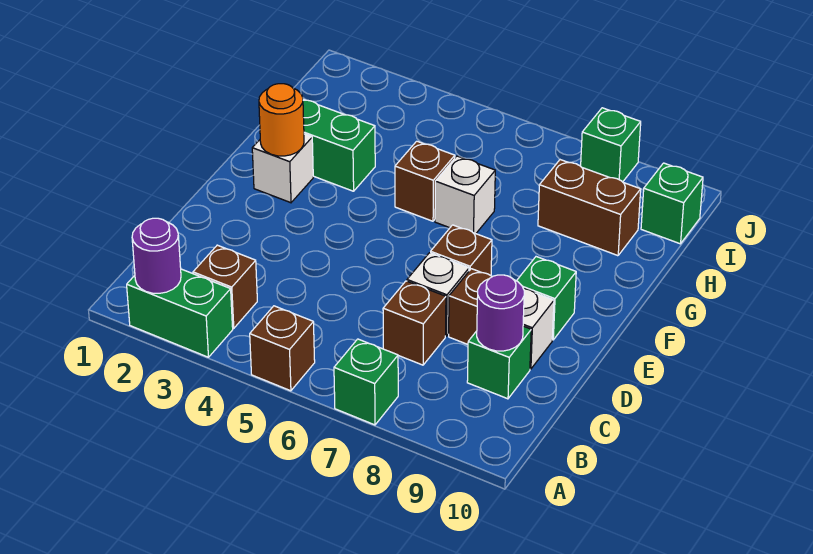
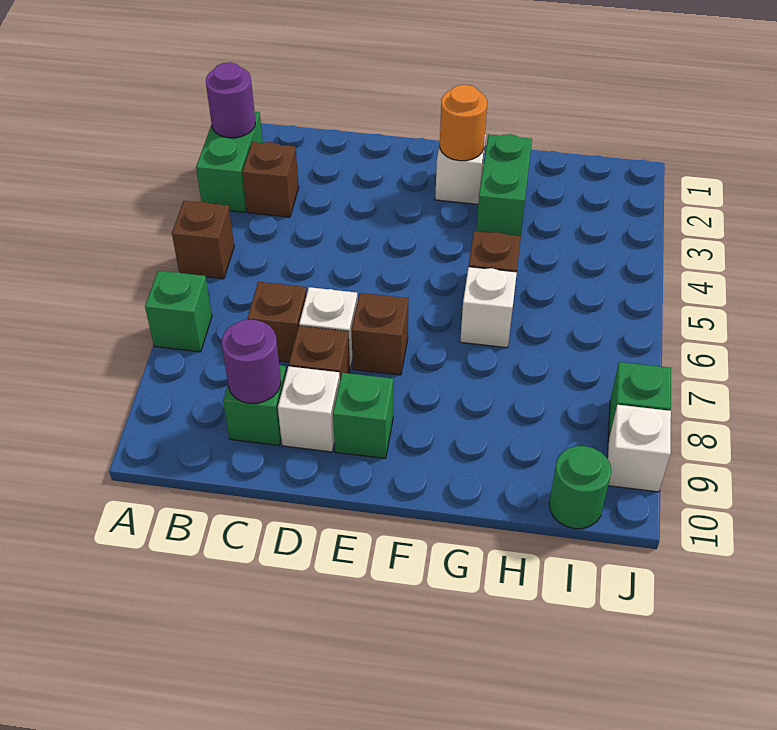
brown brick H8:H9 level 1 -> none
green brick I10 level 1 -> green round brick I10 level 1
none -> white brick J9 level 1

